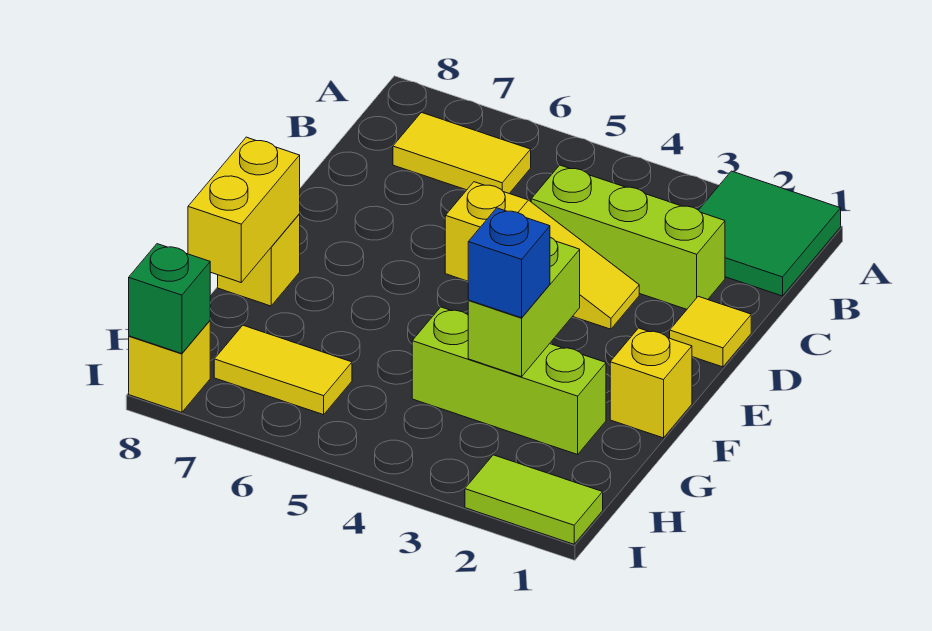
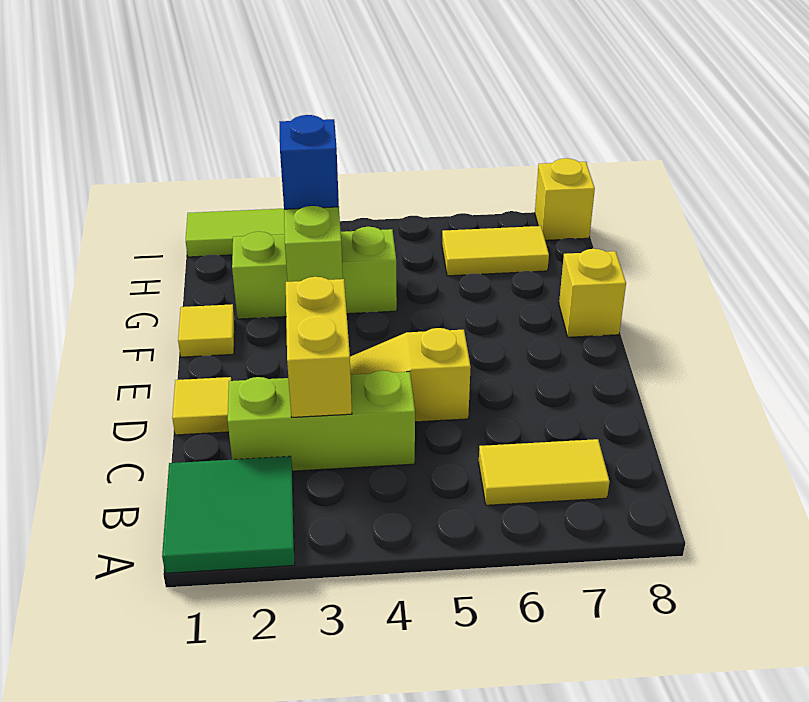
yellow brick F1 level 1 -> yellow tile F1 level 1
yellow brick F8:G8 level 2 -> yellow brick C3:D3 level 2
green brick I8 level 2 -> none

